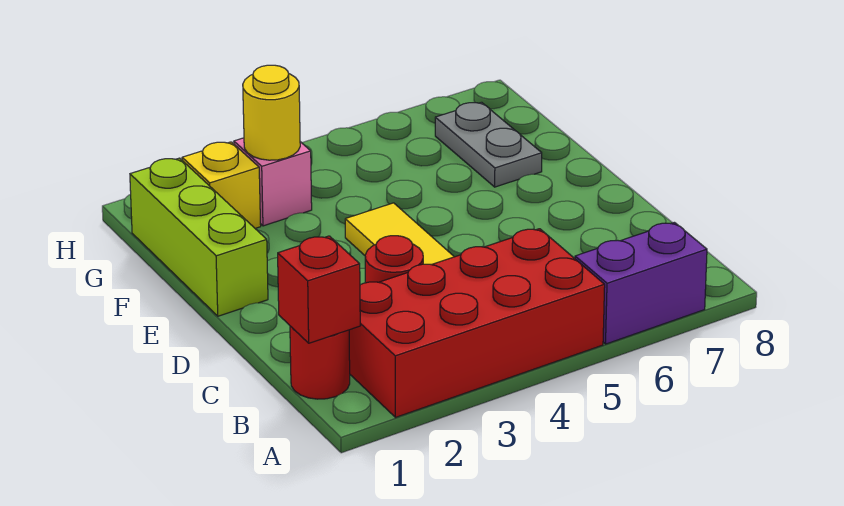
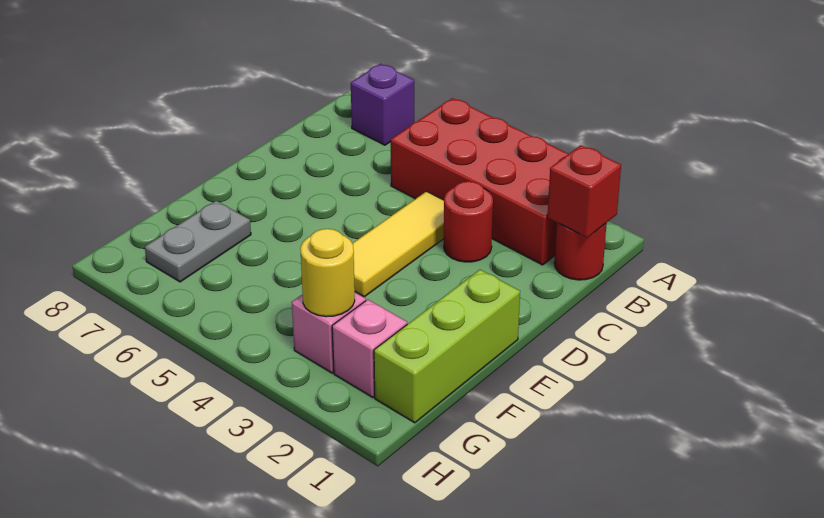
purple brick A6:A7 level 1 -> purple brick A7 level 1
yellow brick G2 level 1 -> pink brick G2 level 1

